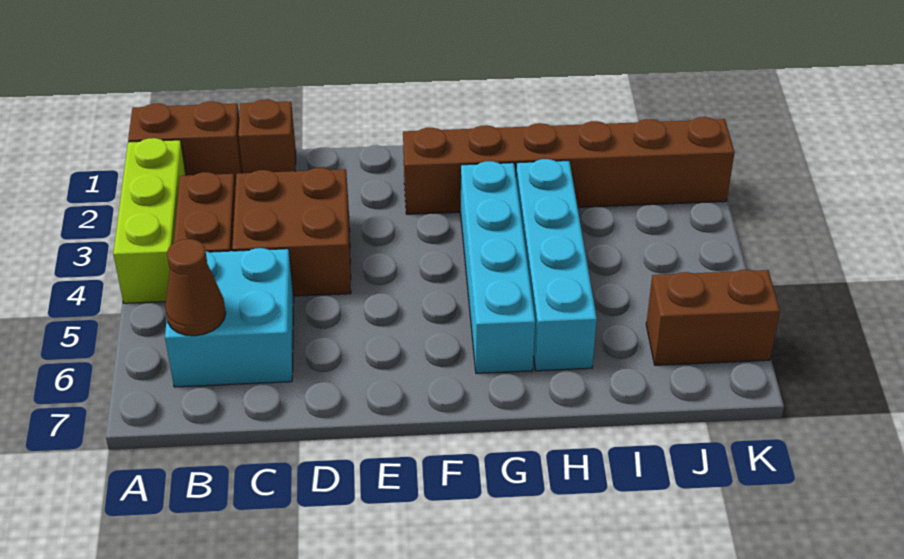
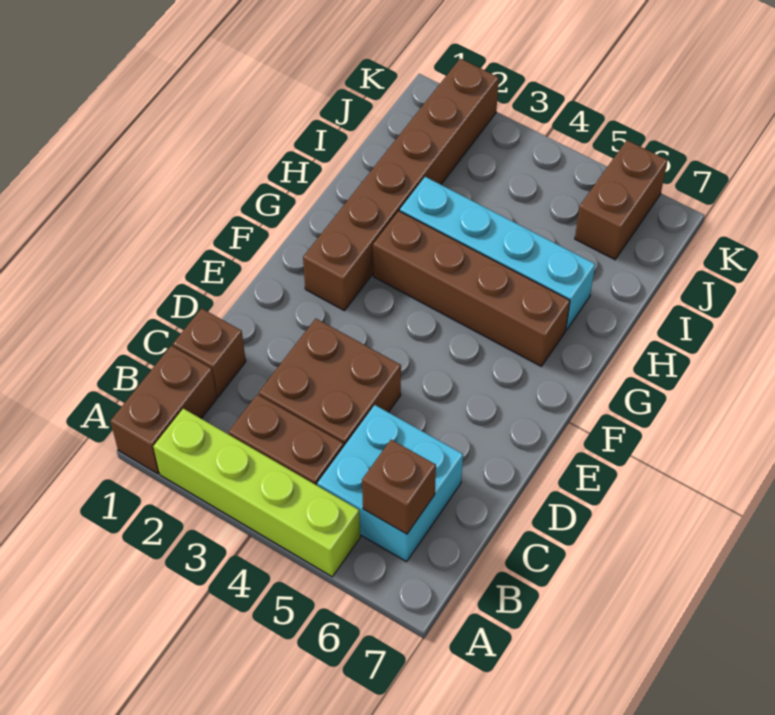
lime brick A2:A4 level 1 -> lime brick A2:A5 level 1
brown cone B6 level 2 -> brown brick B6 level 2
cyan brick G3:G6 level 1 -> brown brick G3:G6 level 1

